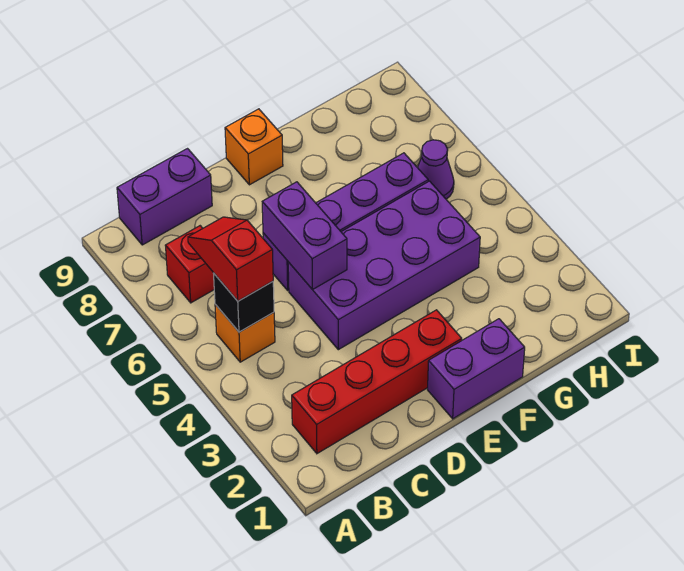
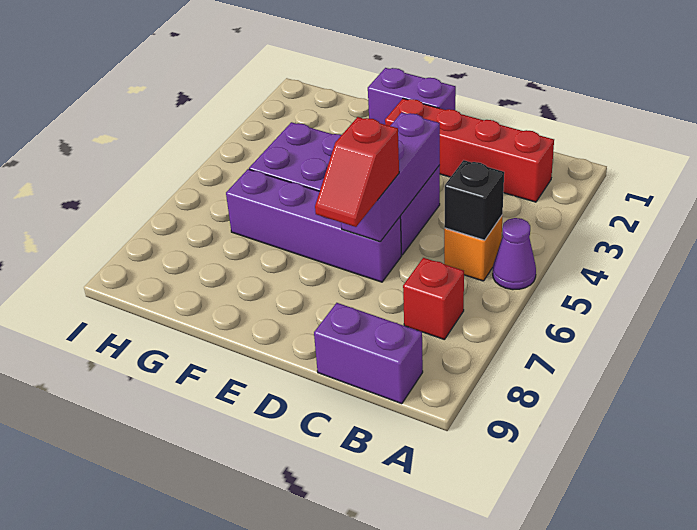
red slope B5:B6 level 3 top 5 -> red slope D6:D7 level 3 top 6
purple brick D5:D6 level 2 -> purple brick D4:D6 level 2
orange brick E9 level 1 -> none
purple cone H6 level 1 -> purple cone A5 level 1

